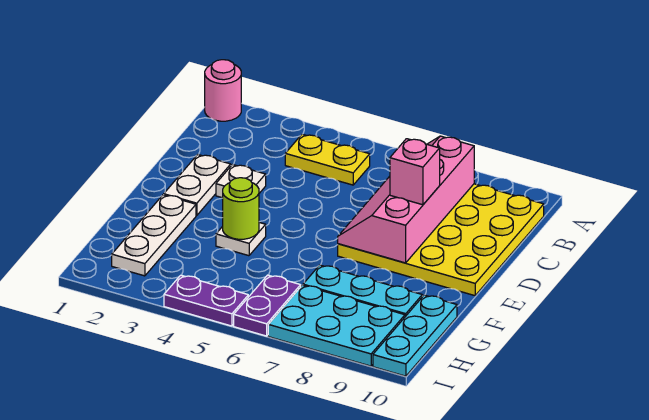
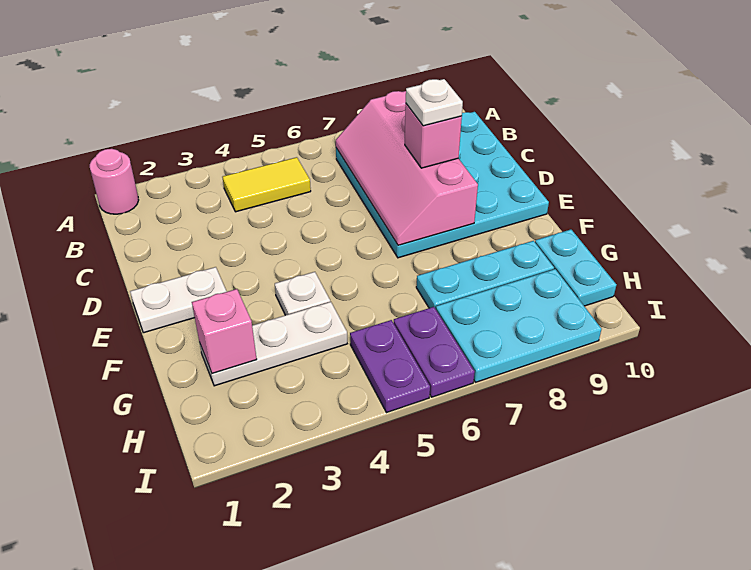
yellow plate B4:B5 level 1 -> yellow tile B4:B5 level 1
yellow plate B7:E10 level 1 -> cyan plate B7:E10 level 1
white plate D2:E2 level 1 -> white plate E1:E2 level 1
white plate D3 level 1 -> white plate D8 level 4
white plate F2:H2 level 1 -> white plate G2:G4 level 1
lime round brick F4 level 2 -> none
none -> pink brick G2 level 2
cyan plate G10:I10 level 1 -> cyan plate G10:H10 level 1
purple plate I4:I5 level 1 -> purple plate H5:I5 level 1

